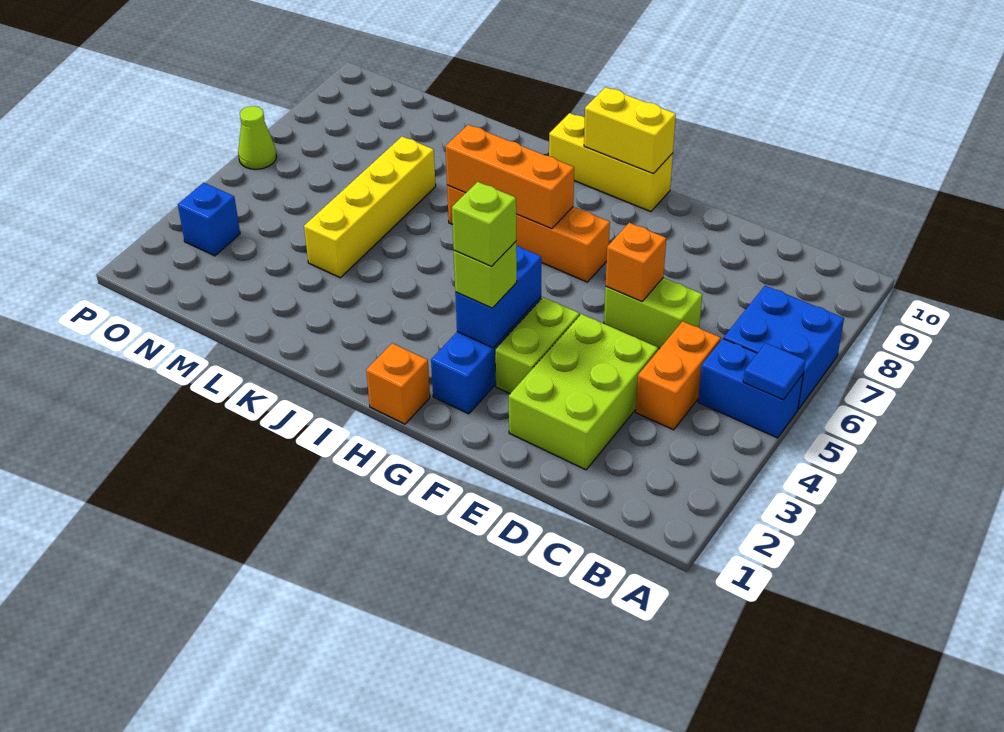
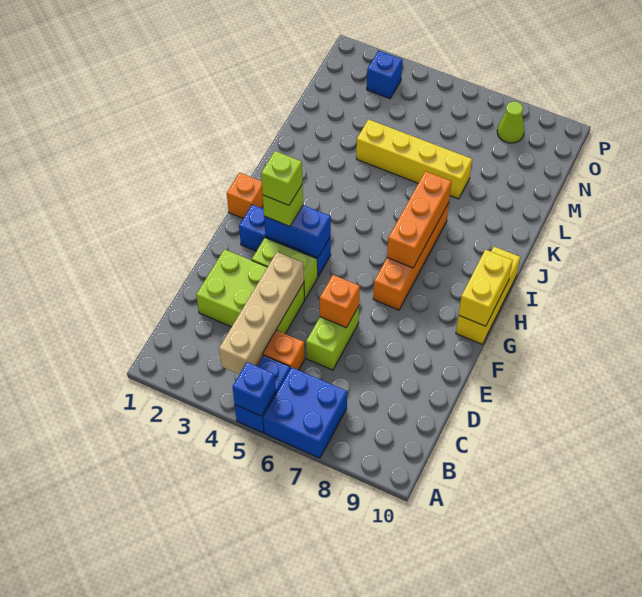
blue tile A5 level 2 -> blue brick A5 level 2
none -> tan brick B4:E4 level 2
lime cone P6 level 1 -> lime cone O8 level 1

